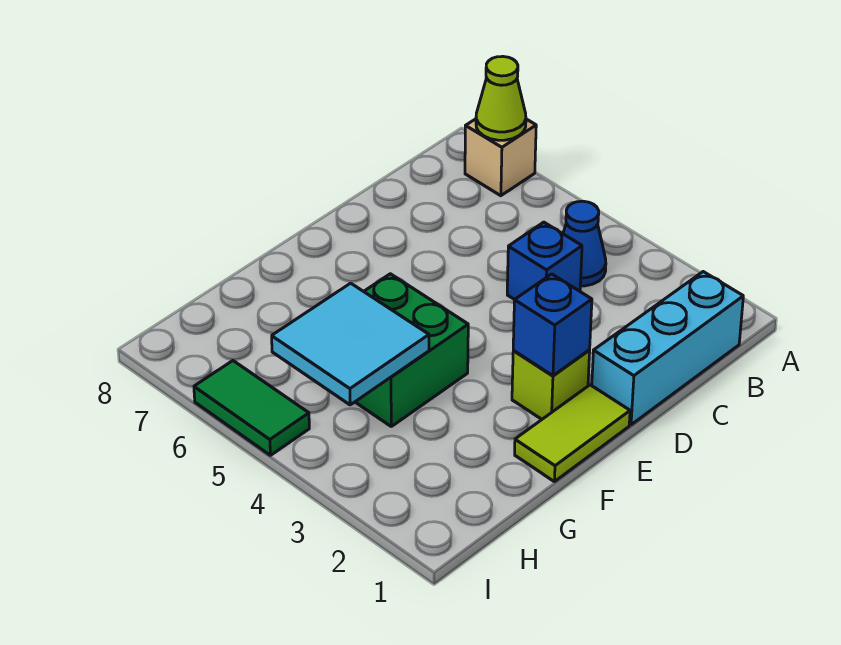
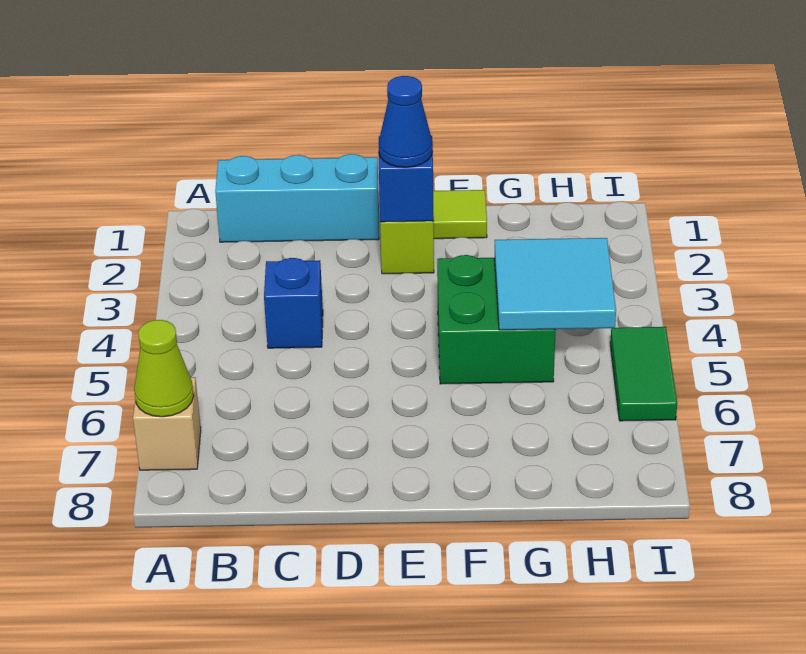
blue cone B4 level 1 -> blue cone E2 level 3

